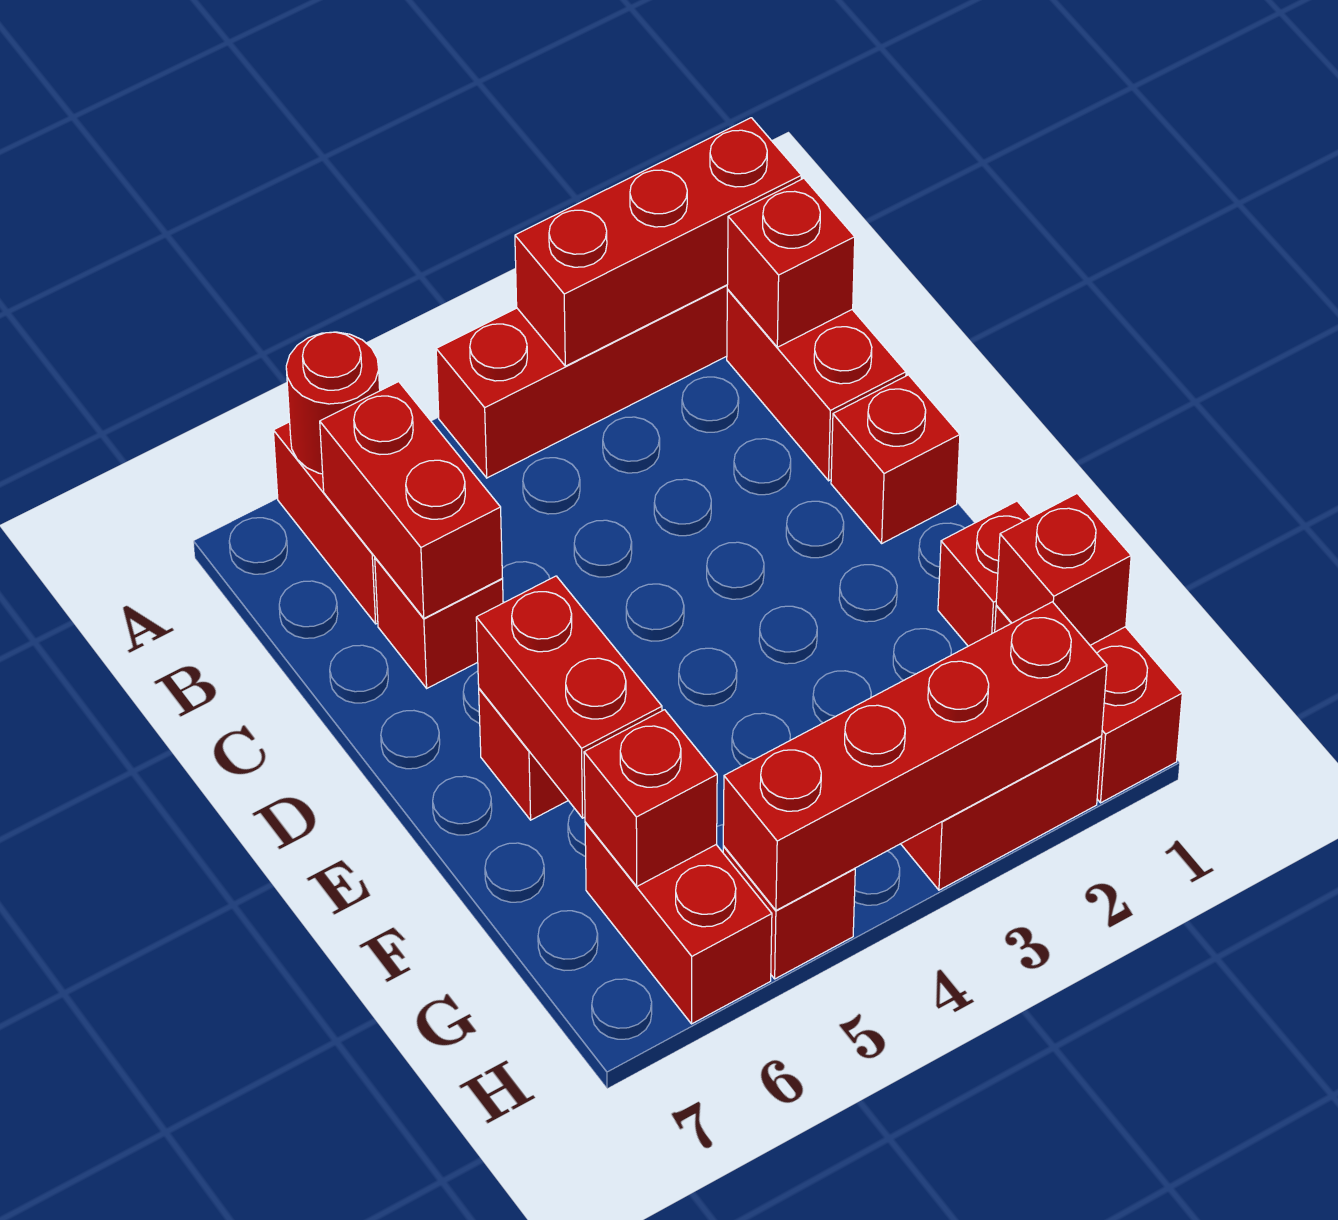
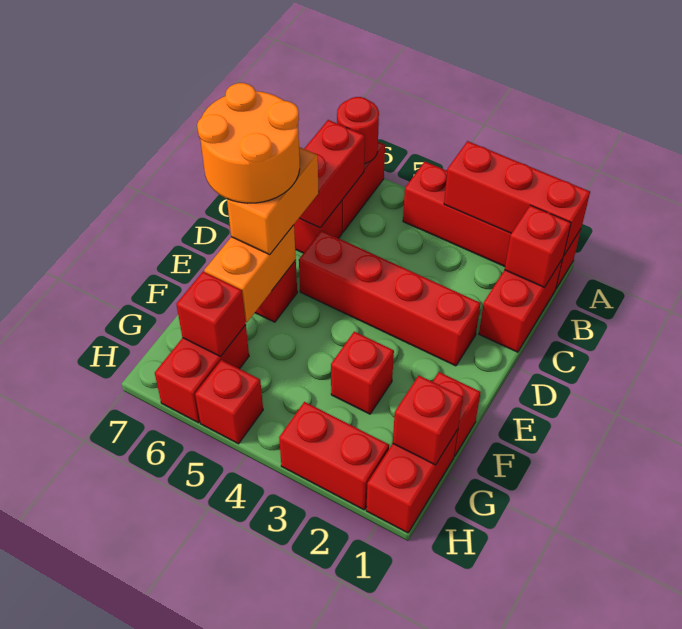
red brick D1 level 1 -> red brick F3 level 1
none -> orange brick D6:E6 level 3
none -> orange round brick D6:E7 level 4
red brick E6:F6 level 2 -> orange brick E6:F6 level 2
red brick H2:H5 level 2 -> red brick D2:D5 level 1

